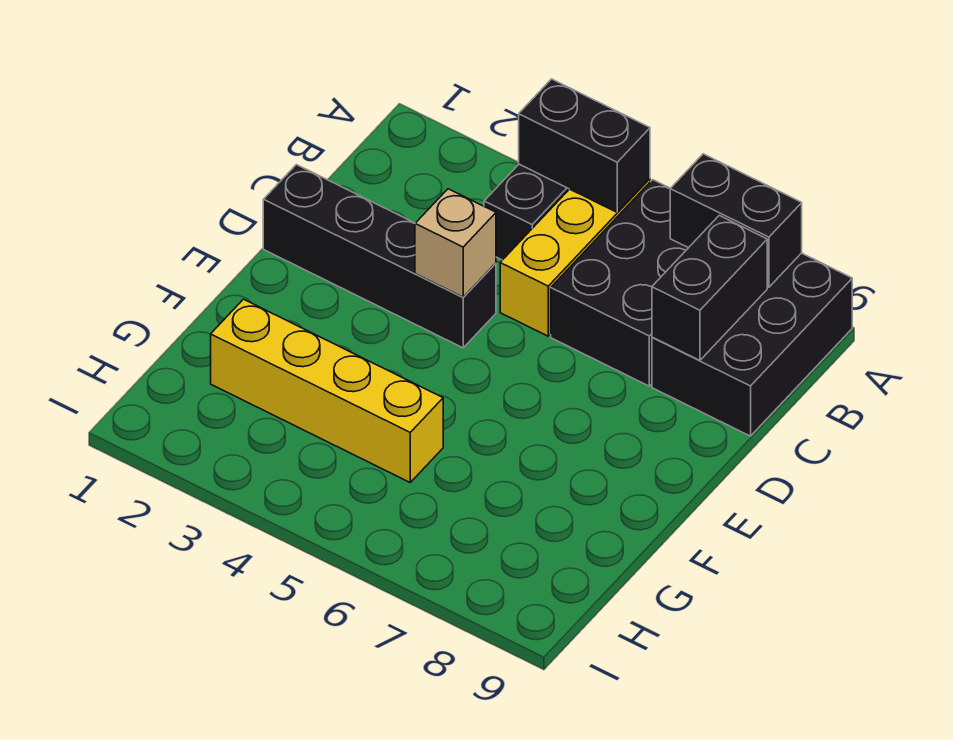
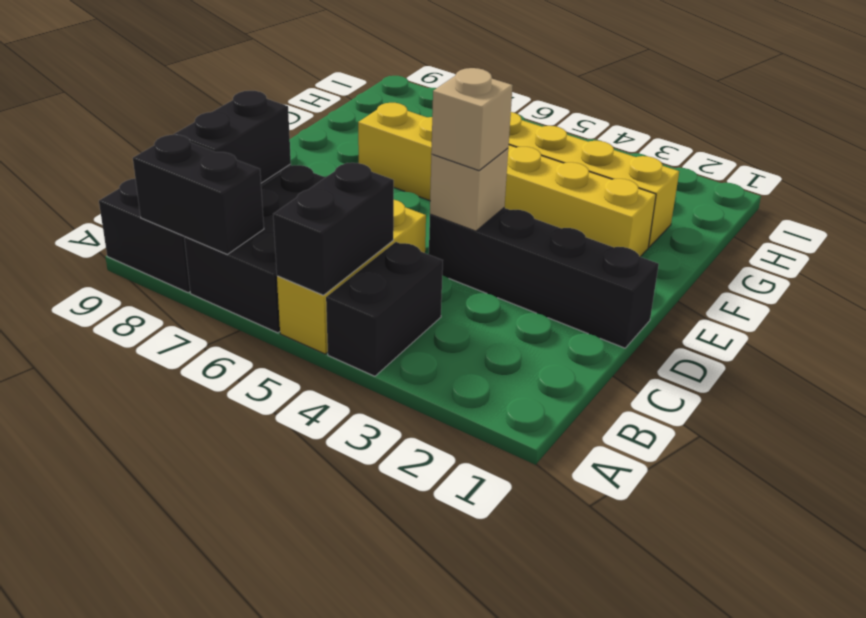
black brick A4:A5 level 2 -> black brick A5:B5 level 2
none -> tan brick D4 level 3
none -> yellow brick F2:F7 level 1

